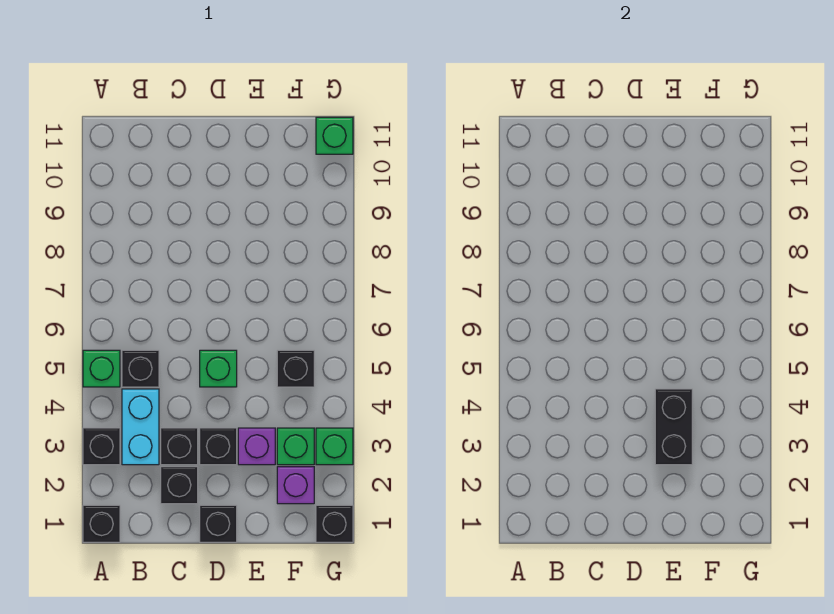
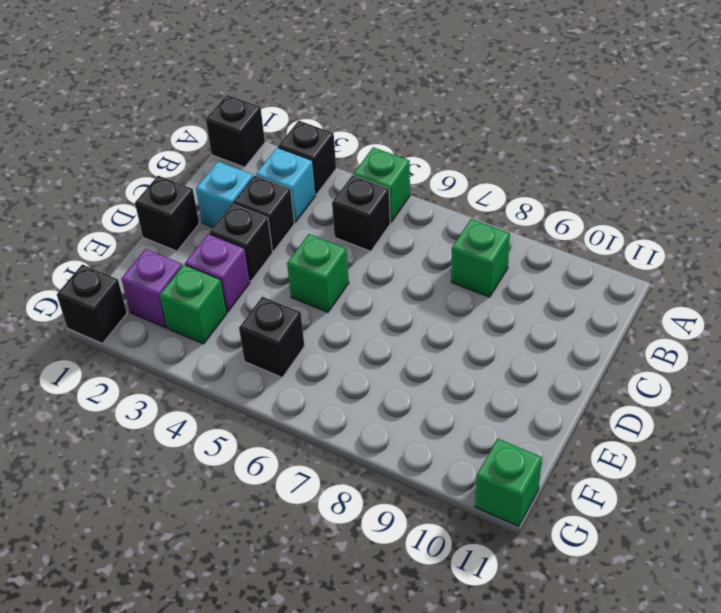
cyan brick B3:B4 level 1 -> cyan brick B3 level 1
black brick C2 level 1 -> cyan brick C2 level 1
black brick E3:E4 level 2 -> none
green brick G3 level 1 -> green brick B8 level 1

